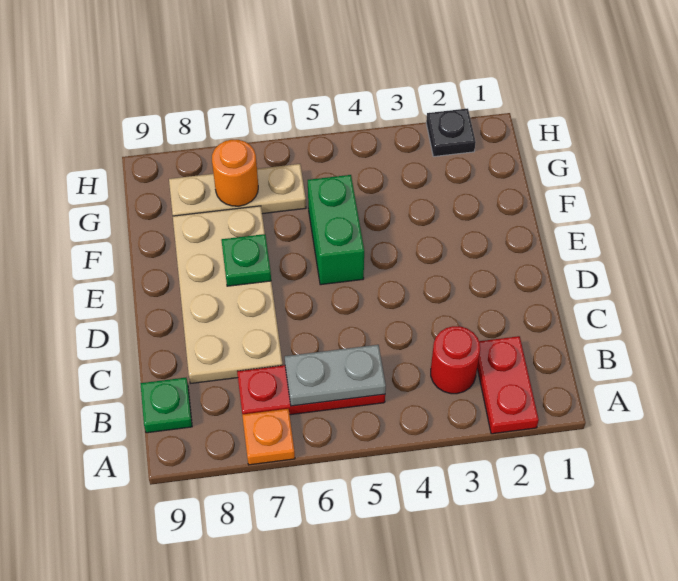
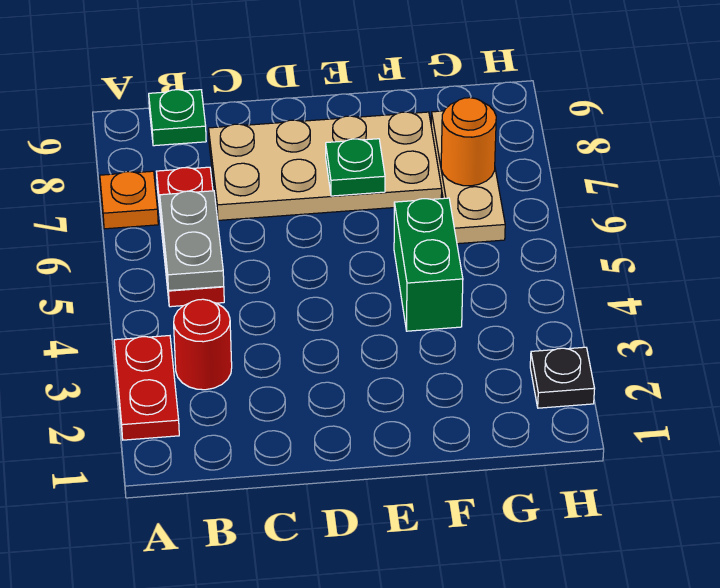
red plate A2:B2 level 1 -> red plate A2:A3 level 1
green brick E5:F5 level 1 -> green brick F4:F5 level 1

